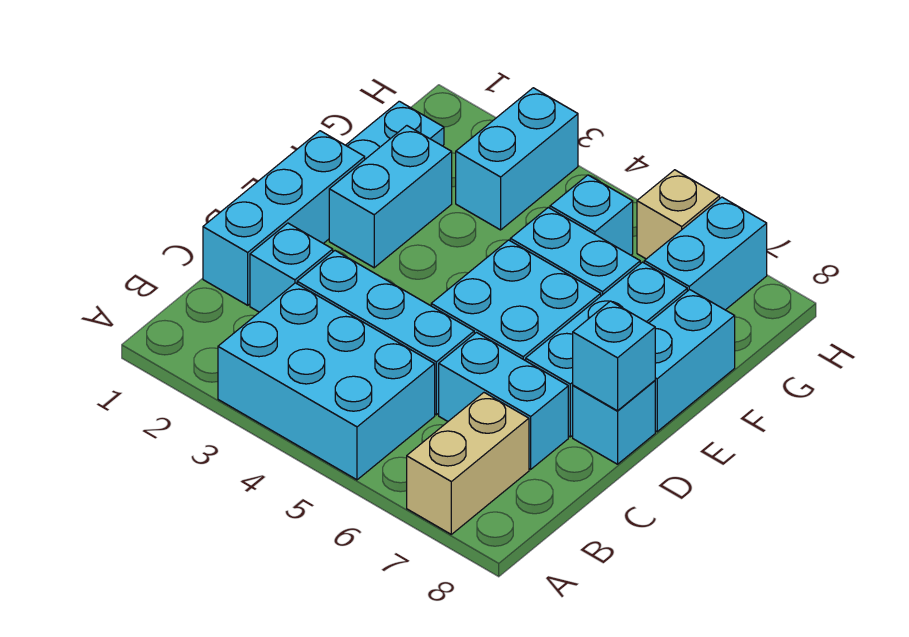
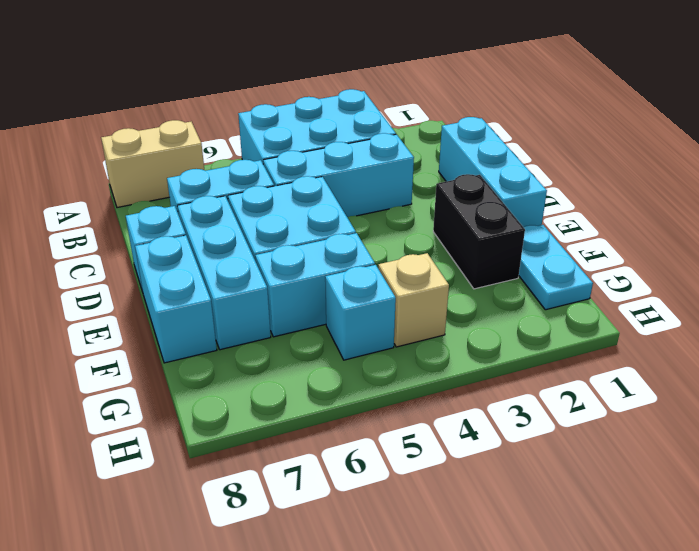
tan brick A7:B7 level 1 -> tan brick A7:A8 level 1
cyan brick C2 level 1 -> none
cyan brick D8 level 2 -> none
cyan brick E2:F2 level 1 -> black brick E2:F2 level 1
cyan brick G3:H3 level 1 -> none
cyan brick G7:H7 level 1 -> none
tan brick H6 level 1 -> tan brick G4 level 1

